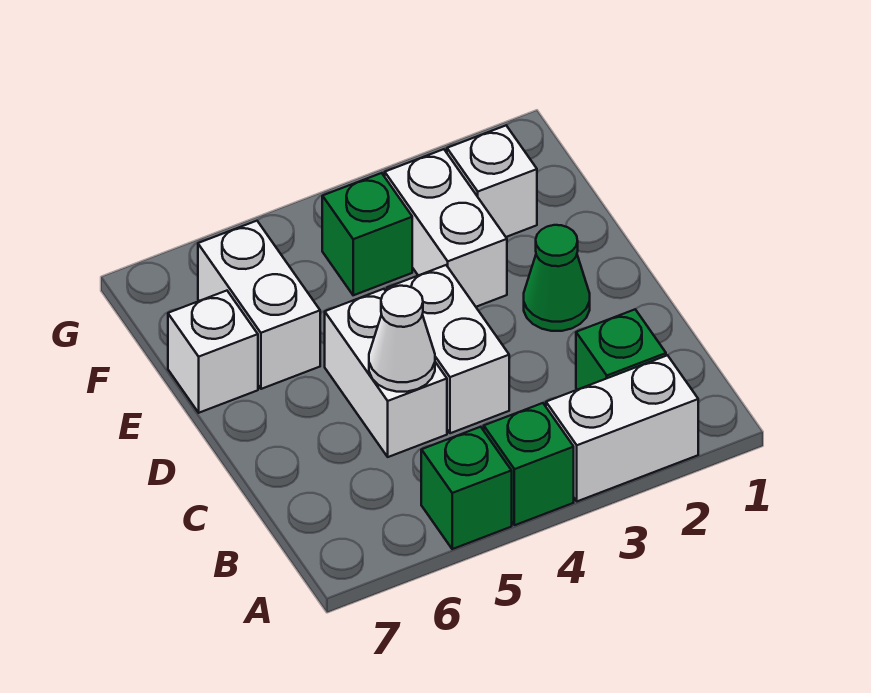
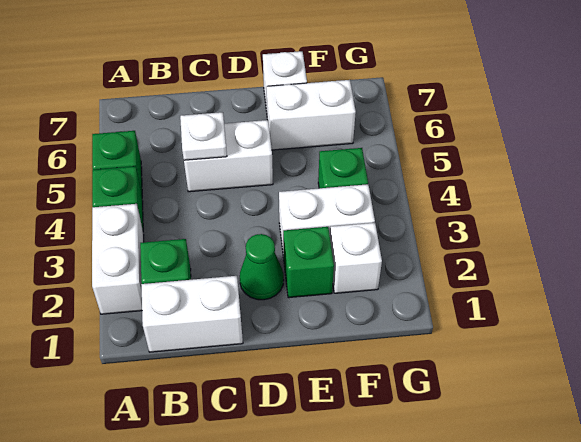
white brick C4:D4 level 1 -> white brick B1:C1 level 1
white cone C5 level 2 -> white plate C5 level 2
none -> green brick E2 level 1

